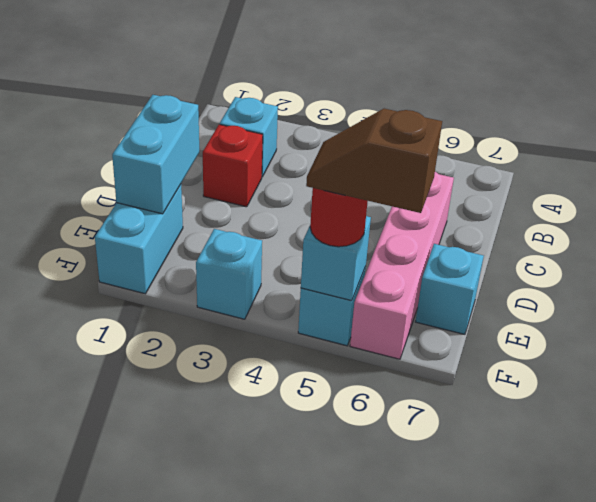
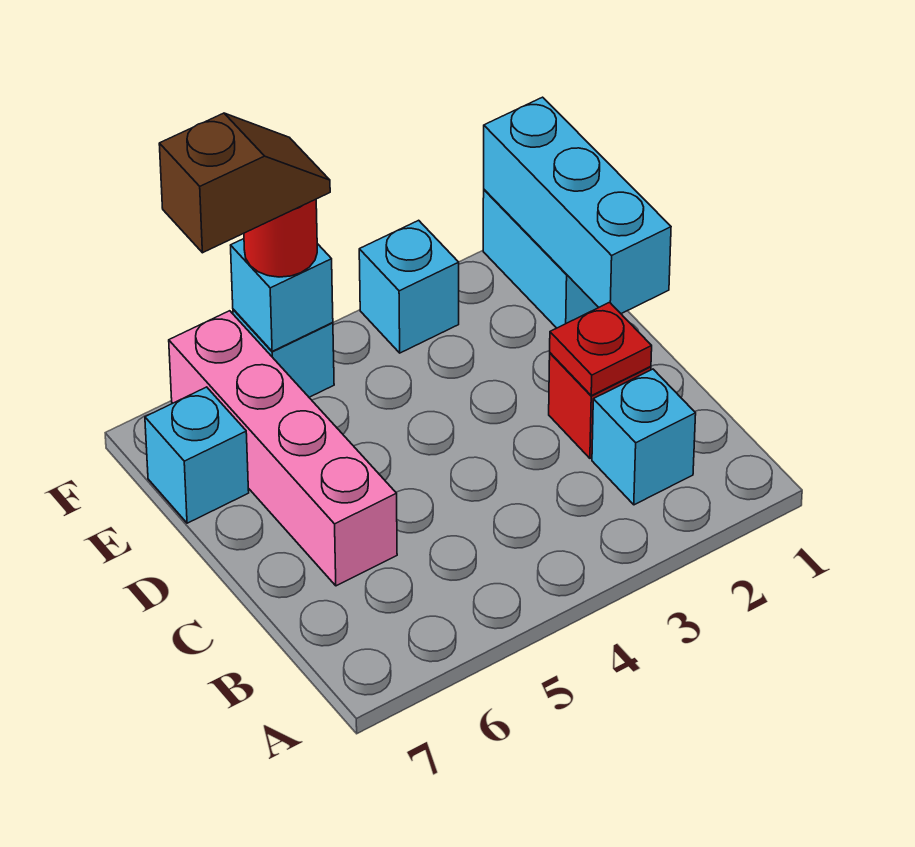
none -> red plate C2 level 2
cyan brick D1:E1 level 2 -> cyan brick D1:F1 level 2

